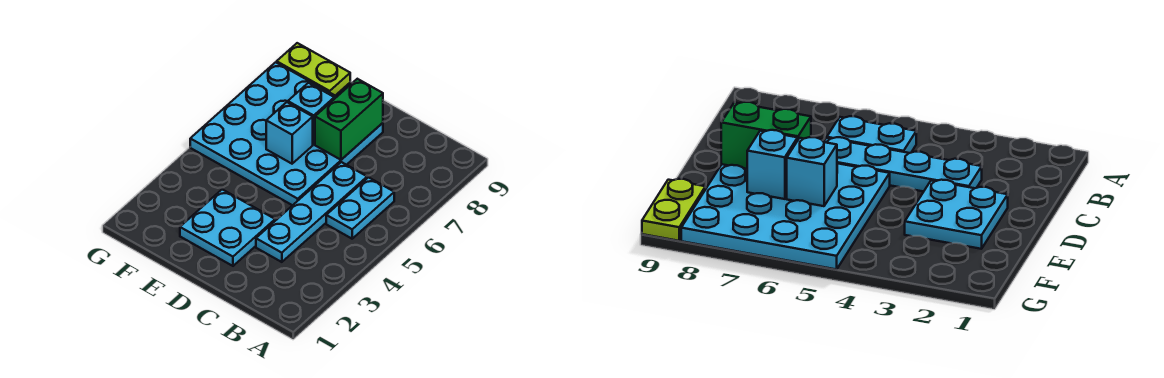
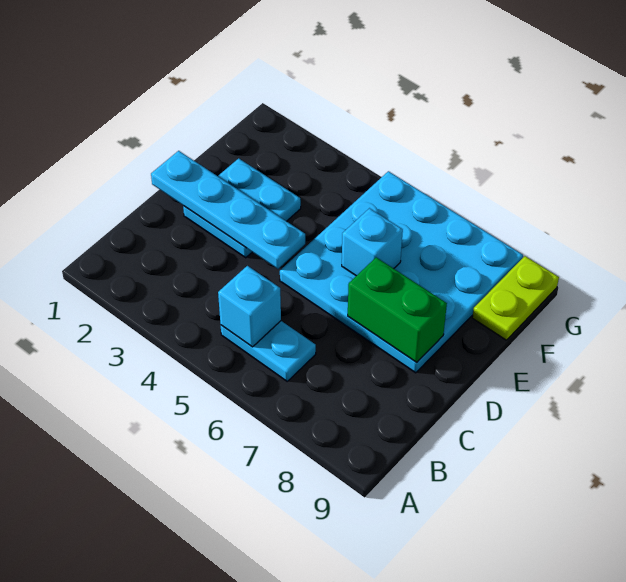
cyan plate C3:C6 level 1 -> cyan plate D1:D4 level 2
cyan brick E7 level 2 -> cyan brick B5 level 2

